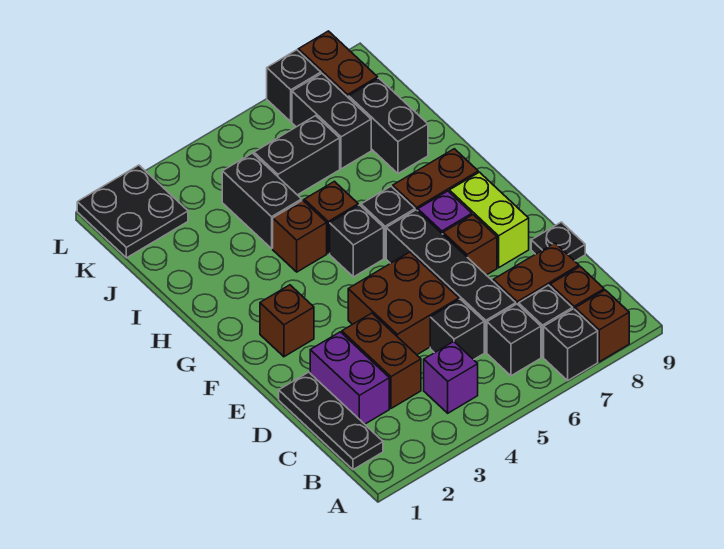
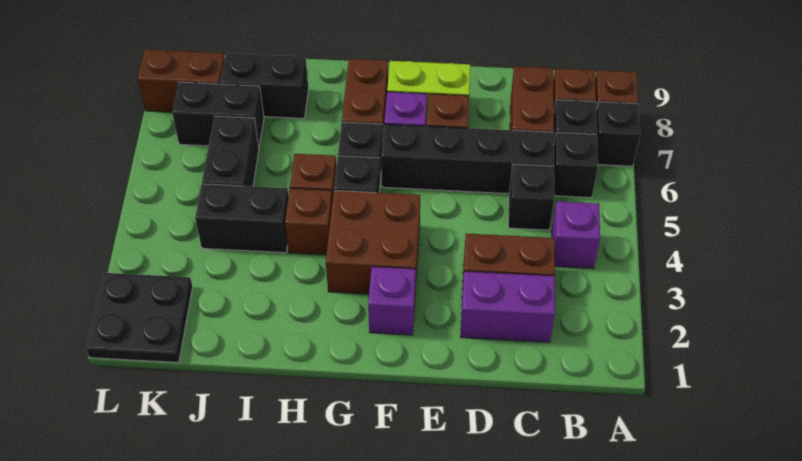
black plate B1:D1 level 1 -> none
brown brick D4:E5 level 1 -> brown brick F3:G4 level 1
black plate D9 level 1 -> none
brown brick F2 level 1 -> purple brick F2 level 1
black brick L7 level 1 -> none

